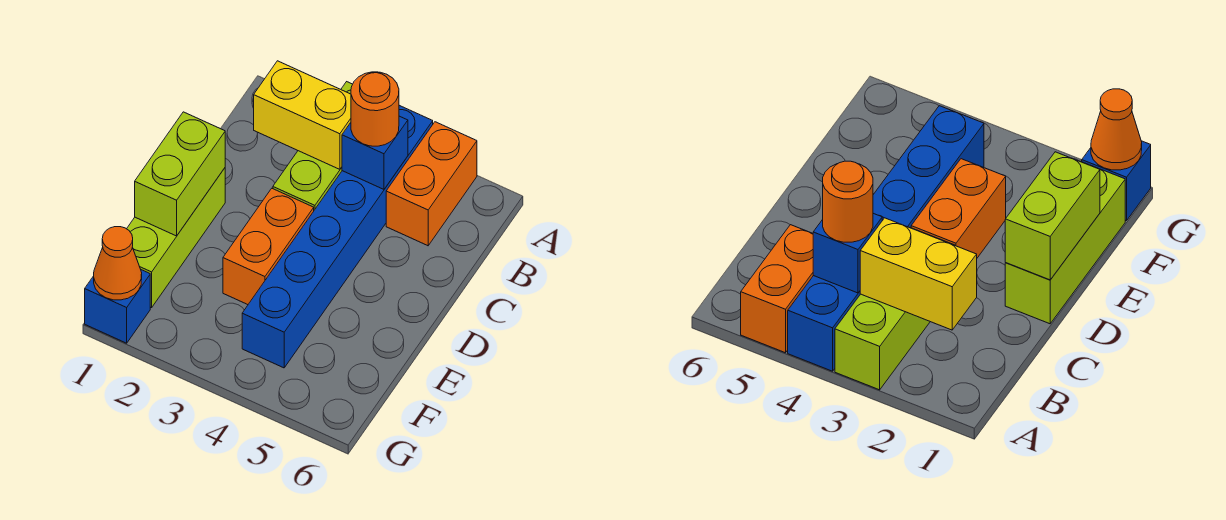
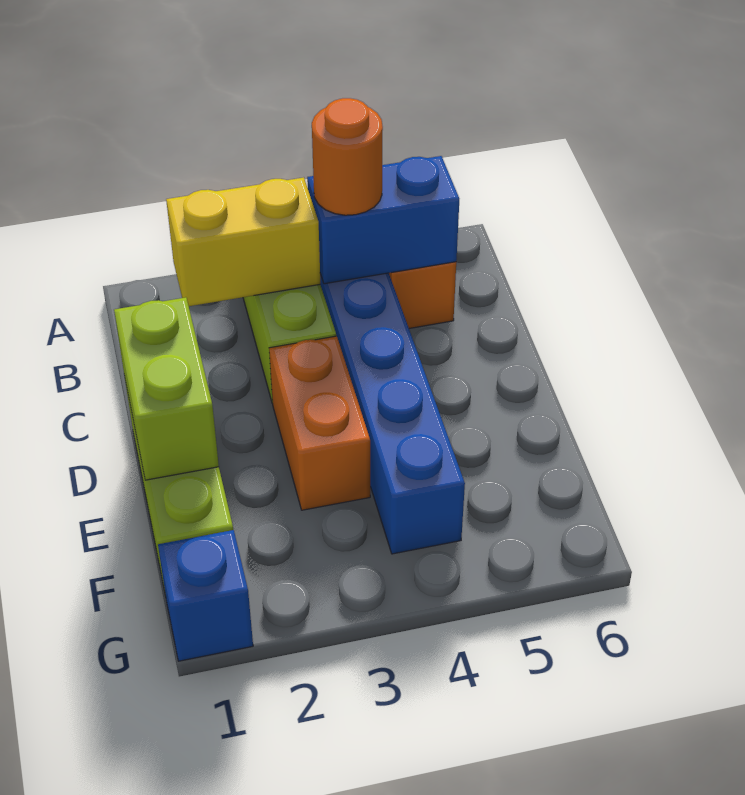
blue brick B4 level 2 -> blue brick B4:B5 level 2
orange cone G1 level 2 -> none

